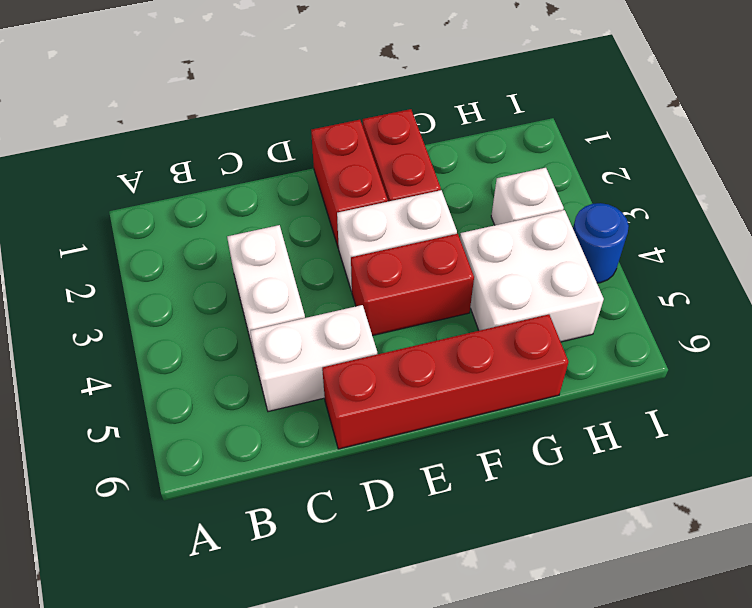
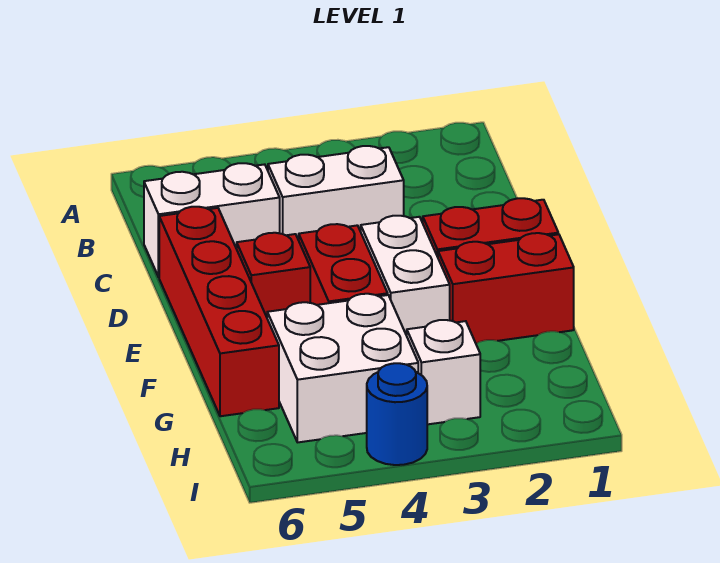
white brick C5:D5 level 1 -> white brick C5:C6 level 1
none -> red brick E5 level 1

